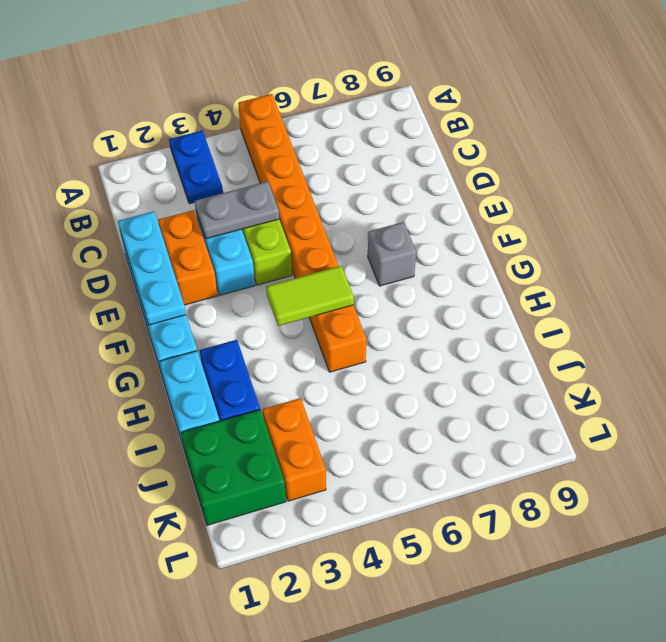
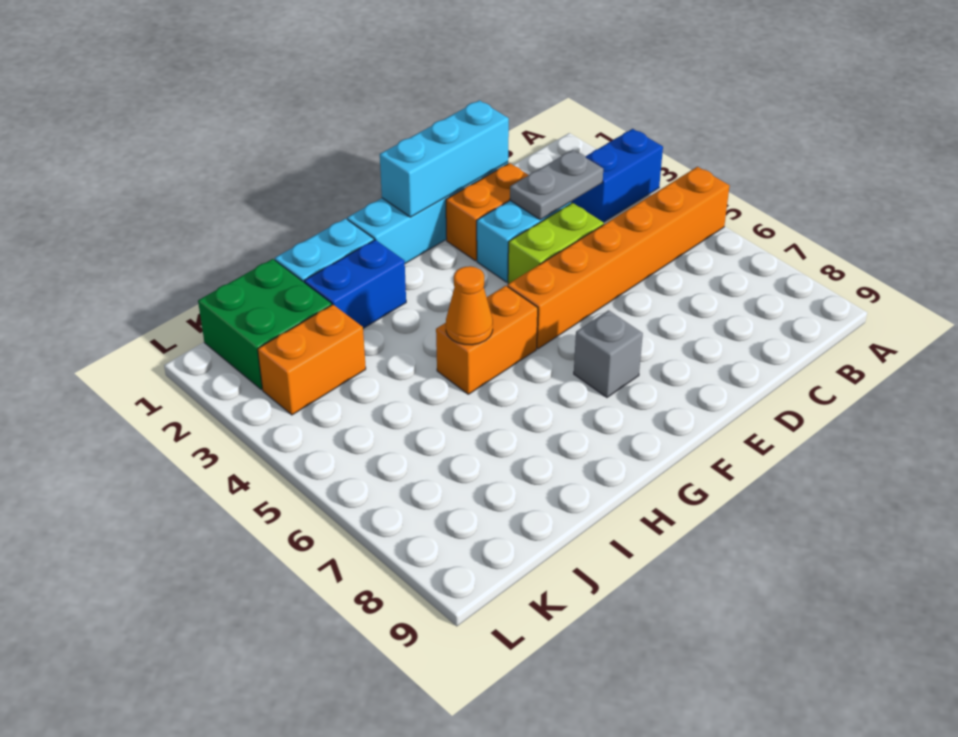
blue plate A3:B3 level 1 -> blue brick A3:B3 level 1
cyan plate D1:F1 level 2 -> cyan brick D1:F1 level 2
grey plate D3:D4 level 2 -> grey plate C3:D3 level 2
lime tile G4:G5 level 2 -> none
none -> orange cone H5 level 2

